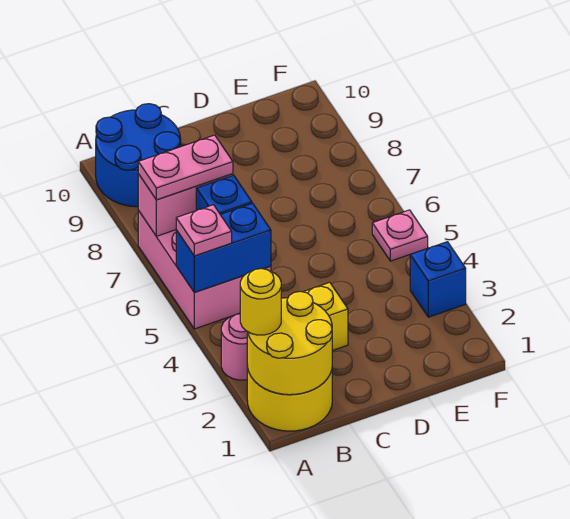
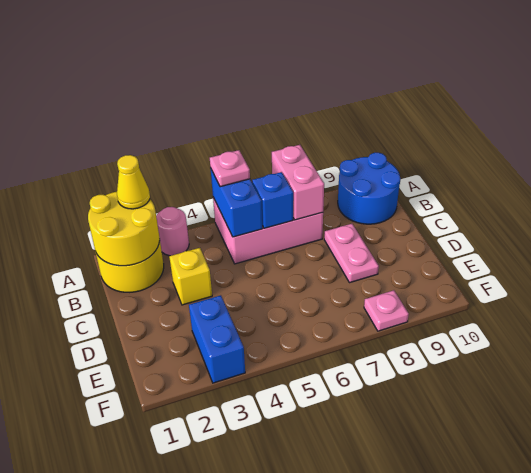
yellow round brick A2 level 3 -> yellow cone A2 level 3
pink plate A7:B7 level 3 -> pink plate C8:D8 level 1
blue brick F3 level 1 -> blue brick E3:F3 level 1
pink plate F5 level 1 -> pink plate F8 level 1

